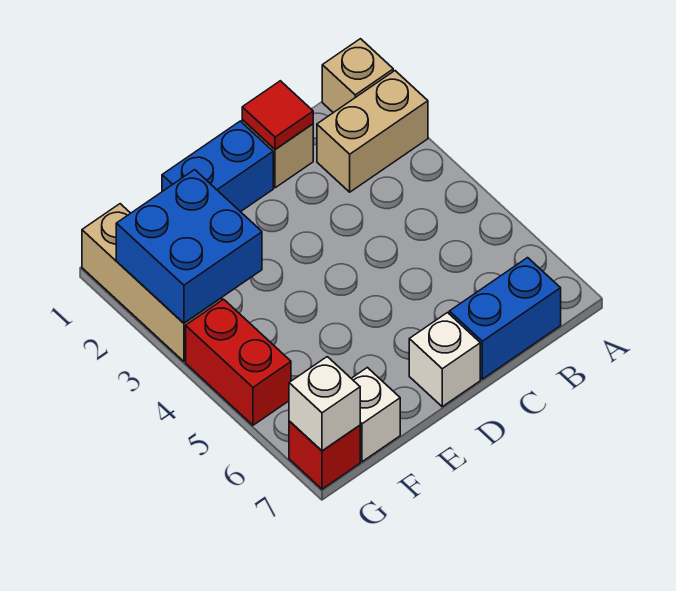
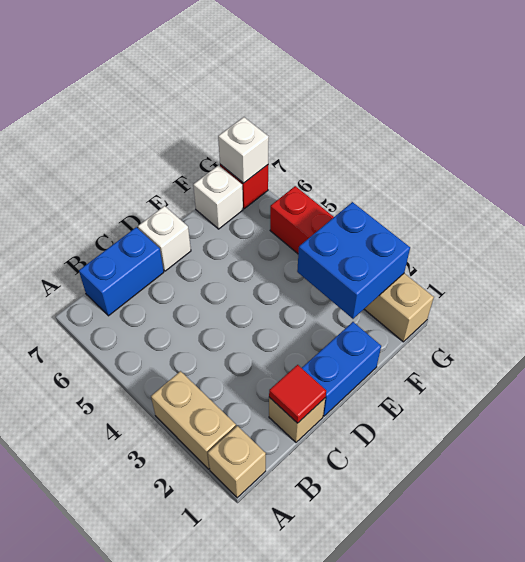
tan brick A2:B2 level 1 -> tan brick A2:A3 level 1

